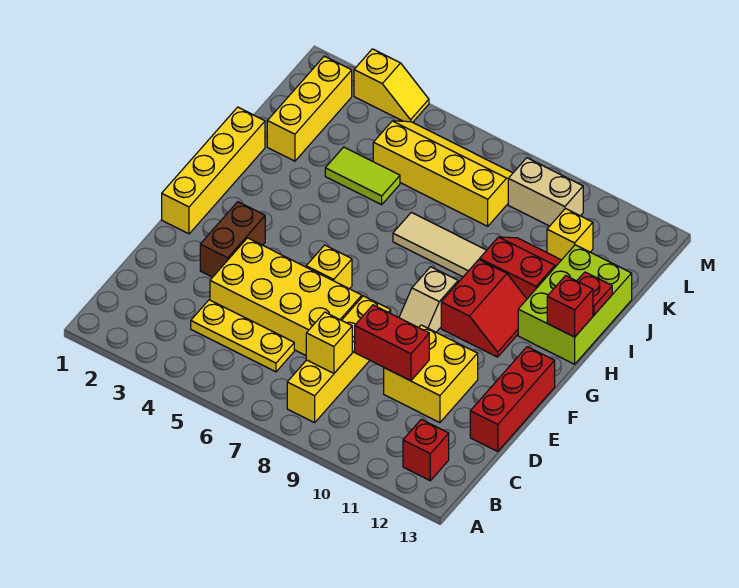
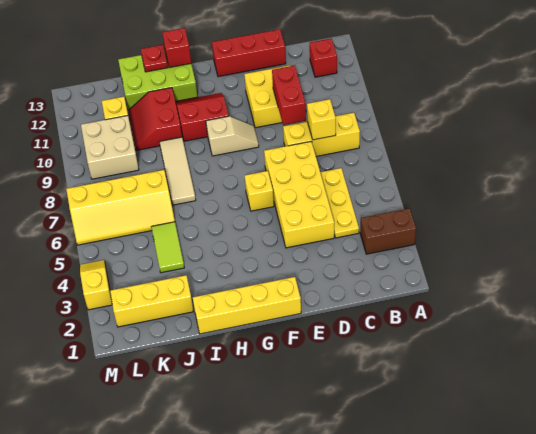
yellow brick B8:E8 level 1 -> yellow brick B8:D8 level 1
brown brick E3:F3 level 1 -> brown brick A3:B3 level 1
yellow slope K5:L8 level 1 top K -> yellow slope J6:M7 level 1 top 7
tan brick L9:L10 level 1 -> tan brick K9:L10 level 1

